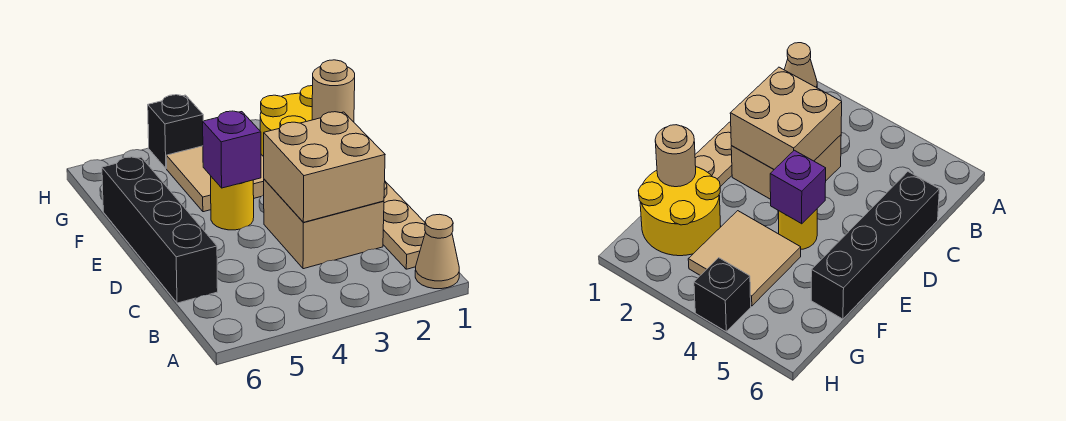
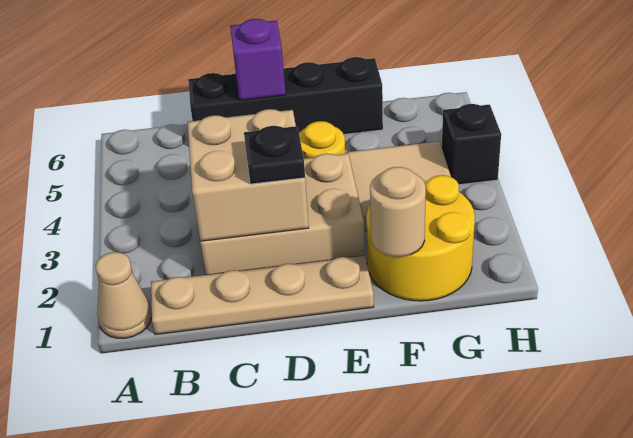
tan brick C2:D3 level 1 -> tan brick C2:E3 level 1
none -> black plate D2 level 3
purple brick E4 level 2 -> purple brick D6 level 2

